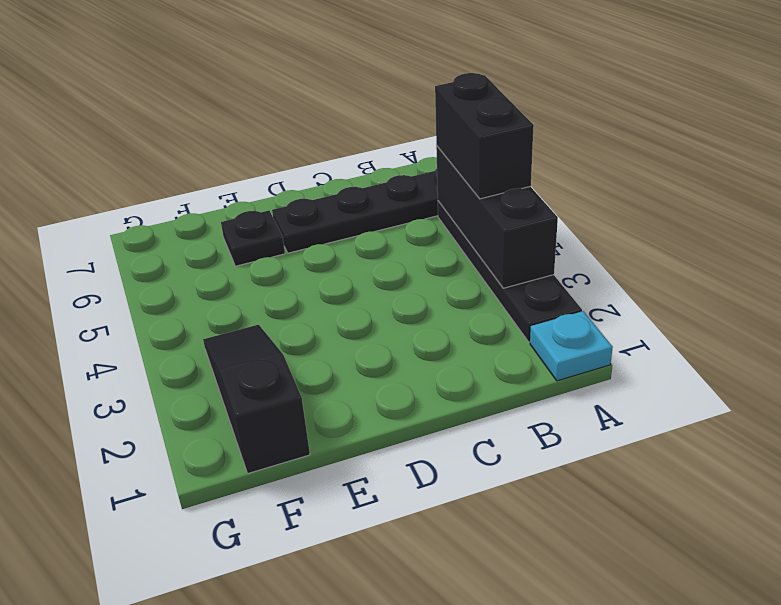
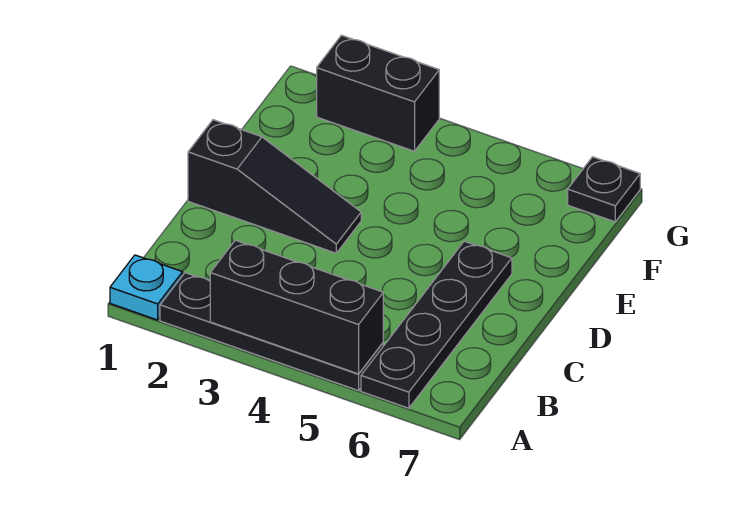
black brick A4:A5 level 3 -> black brick G2:G3 level 1
black plate E6 level 1 -> black plate G7 level 1
black slope F1:F3 level 1 top 1 -> black slope D1:D3 level 1 top 1

